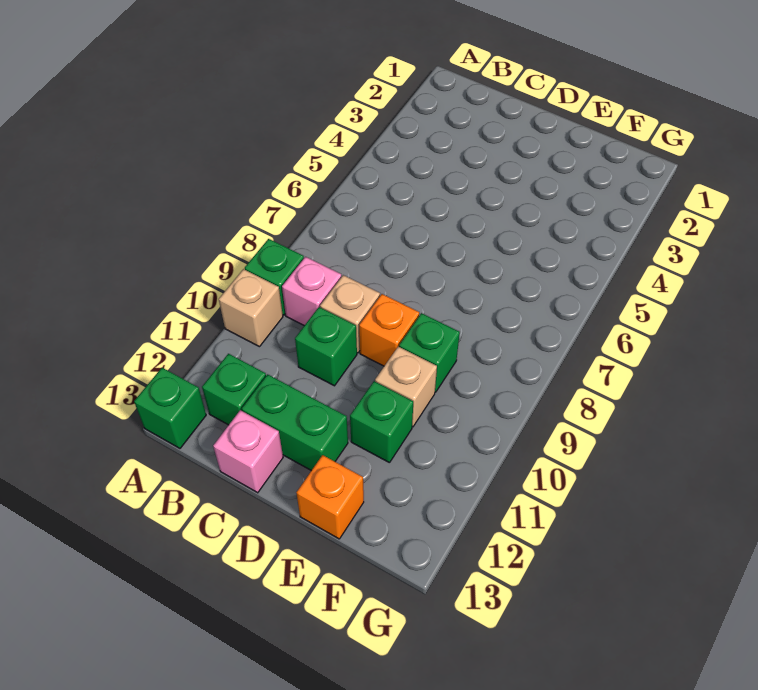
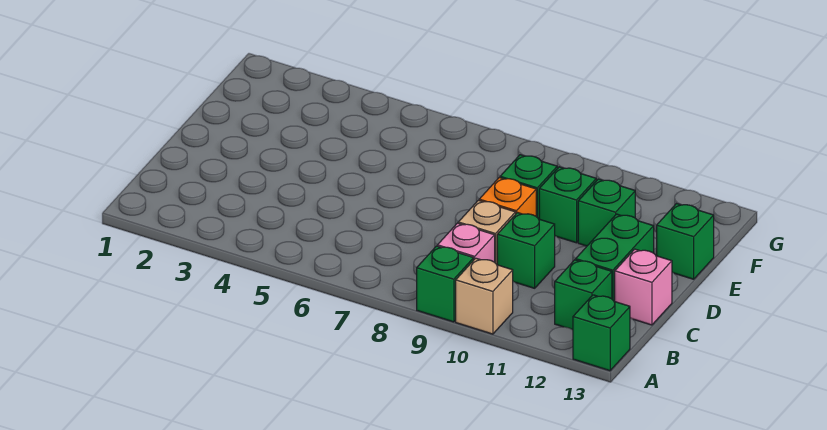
tan brick E10 level 1 -> green brick E10 level 1
orange brick E13 level 1 -> green brick E13 level 1

